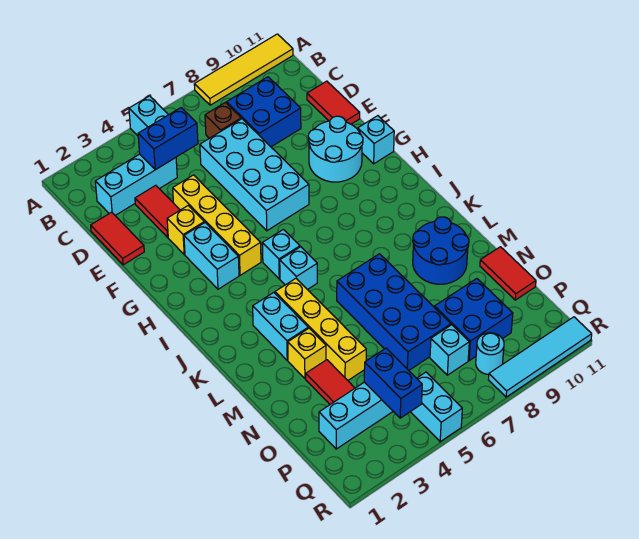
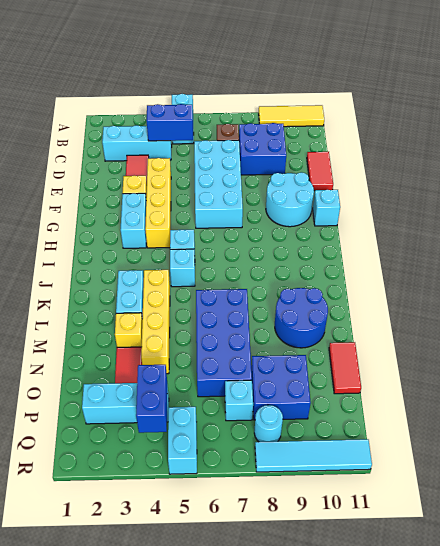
yellow tile A8:A11 level 1 -> yellow tile A9:A11 level 1
red tile D1:E1 level 1 -> none

